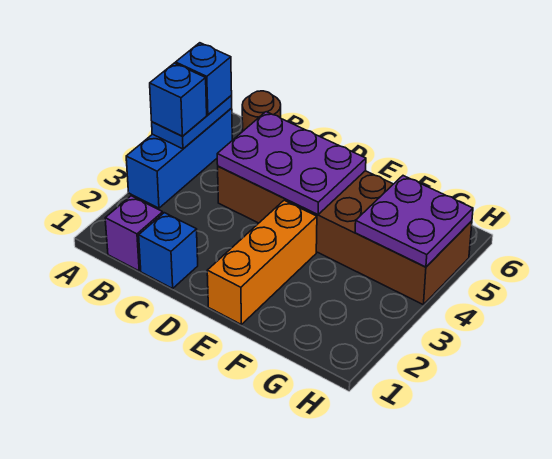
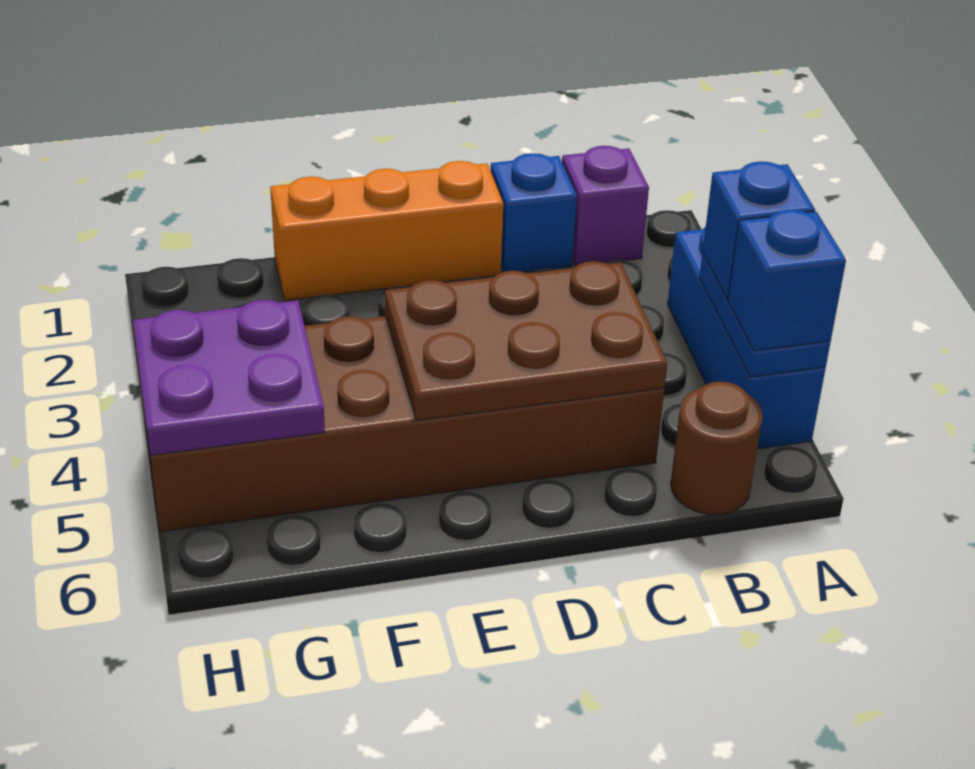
purple plate C4:E5 level 2 -> brown plate C4:E5 level 2
orange brick E1:E3 level 1 -> orange brick D1:F1 level 1

